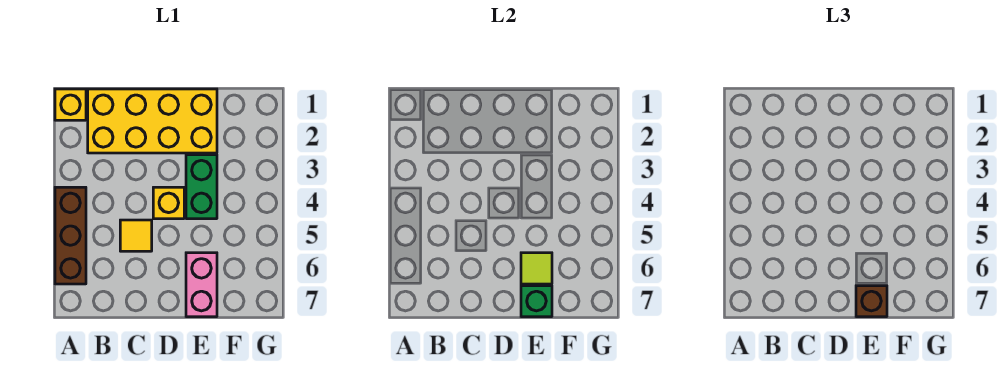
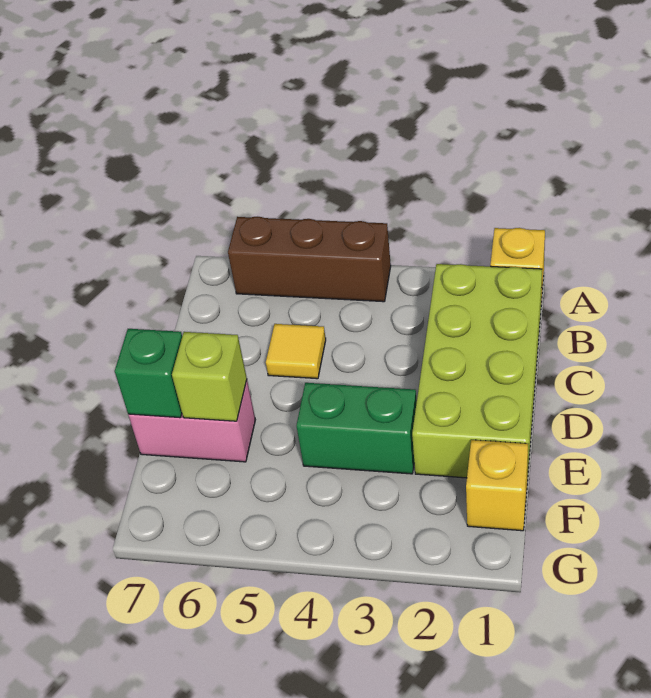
yellow brick B1:E2 level 1 -> lime brick B1:E2 level 1
yellow brick D4 level 1 -> yellow brick F1 level 1
lime tile E6 level 2 -> lime brick E6 level 2
brown brick E7 level 3 -> none

